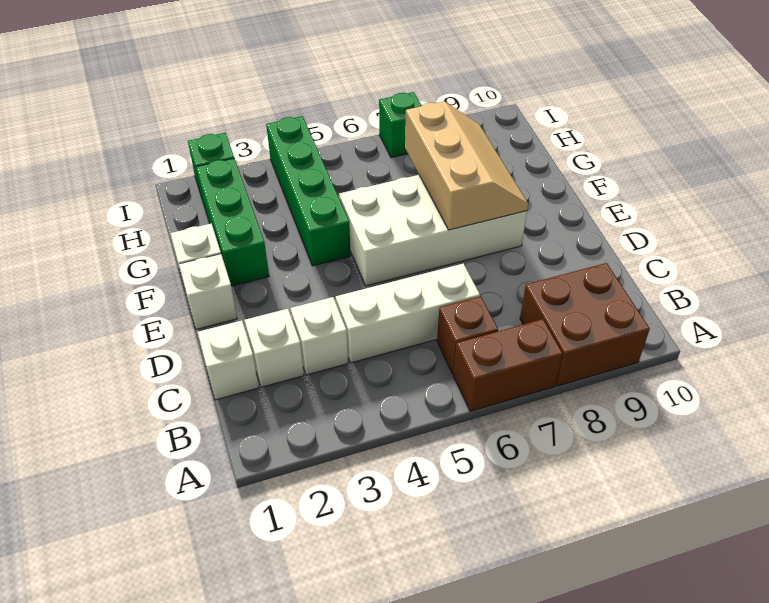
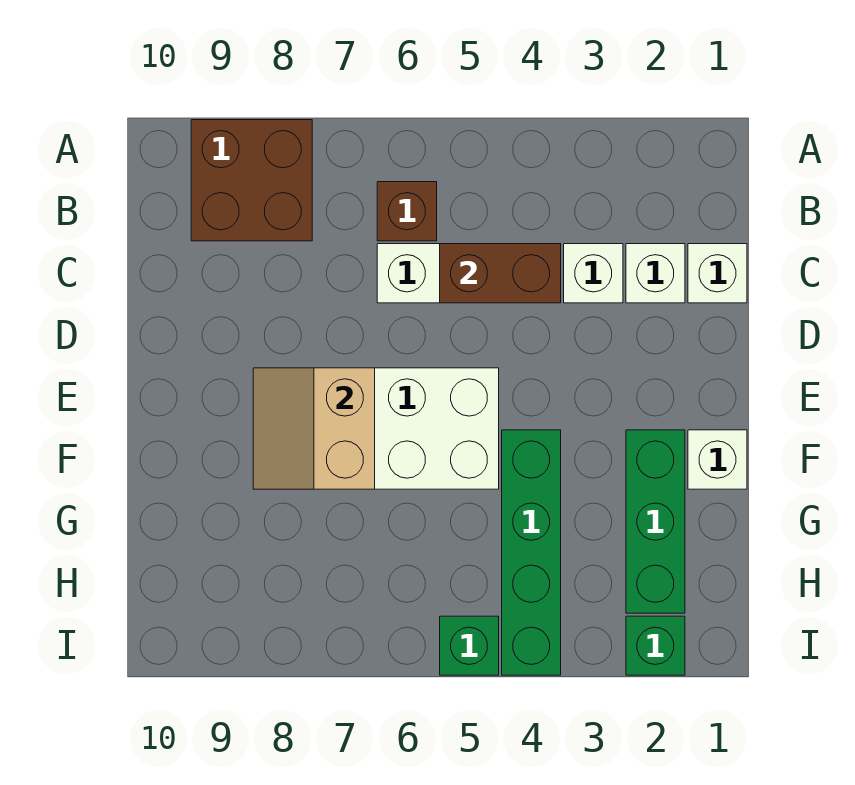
brown brick A6:A7 level 1 -> brown brick C4:C5 level 2
white brick E1 level 1 -> none
tan slope E7:G8 level 2 top 7 -> tan slope E7:F8 level 2 top 7
green brick I7 level 1 -> green brick I5 level 1

